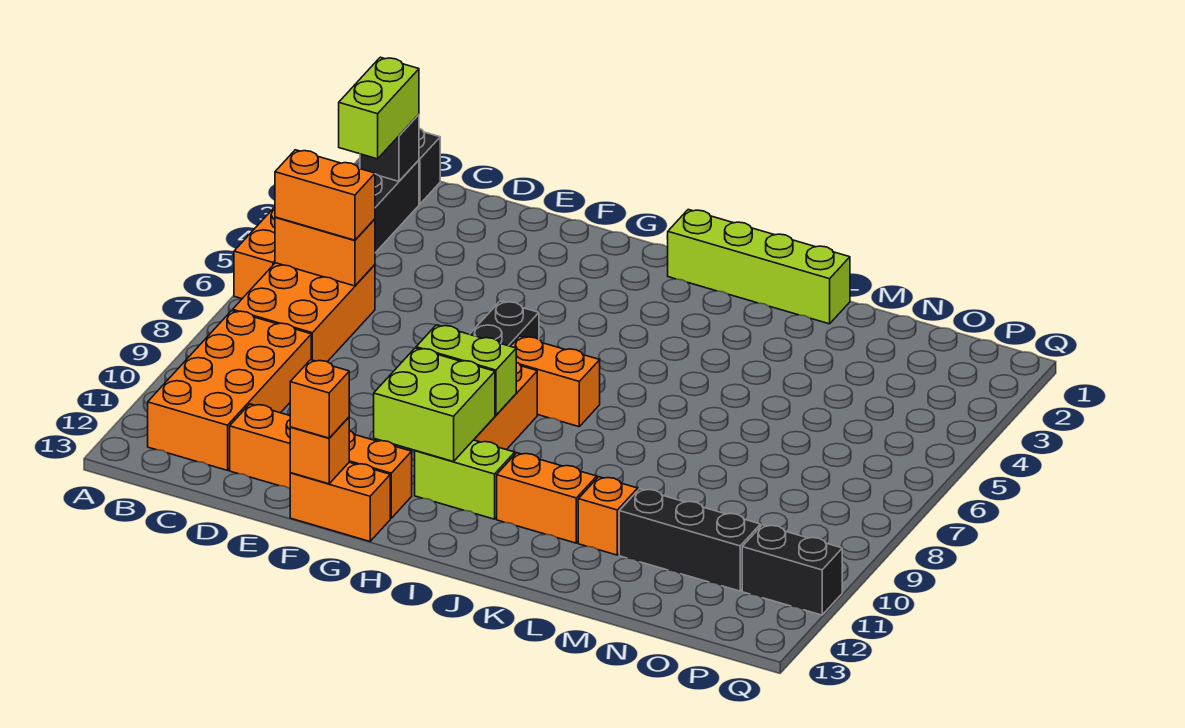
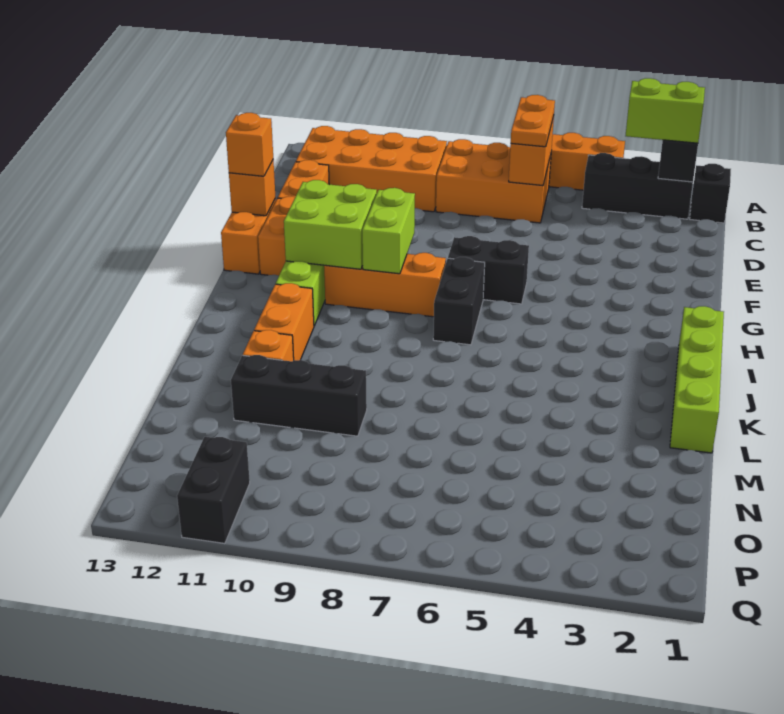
orange brick B6:C6 level 3 -> orange plate B6:C6 level 3
orange brick H7:I7 level 1 -> black brick H7:I7 level 1
black brick M11:O11 level 1 -> black brick M9:M11 level 1

